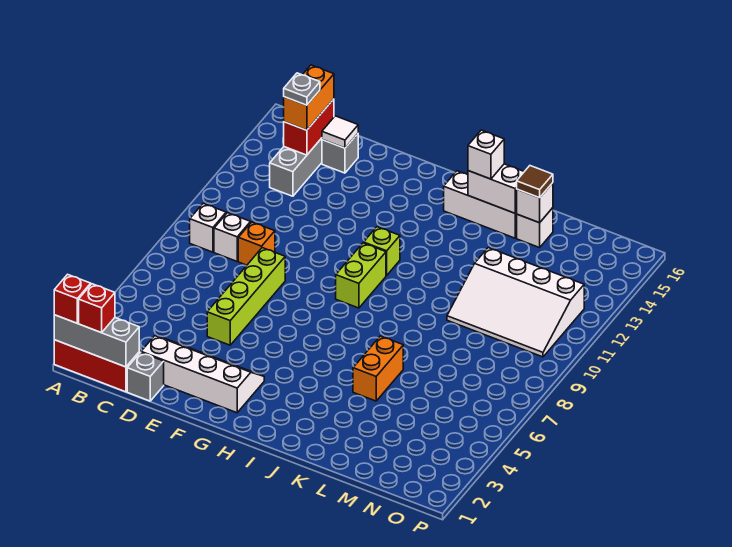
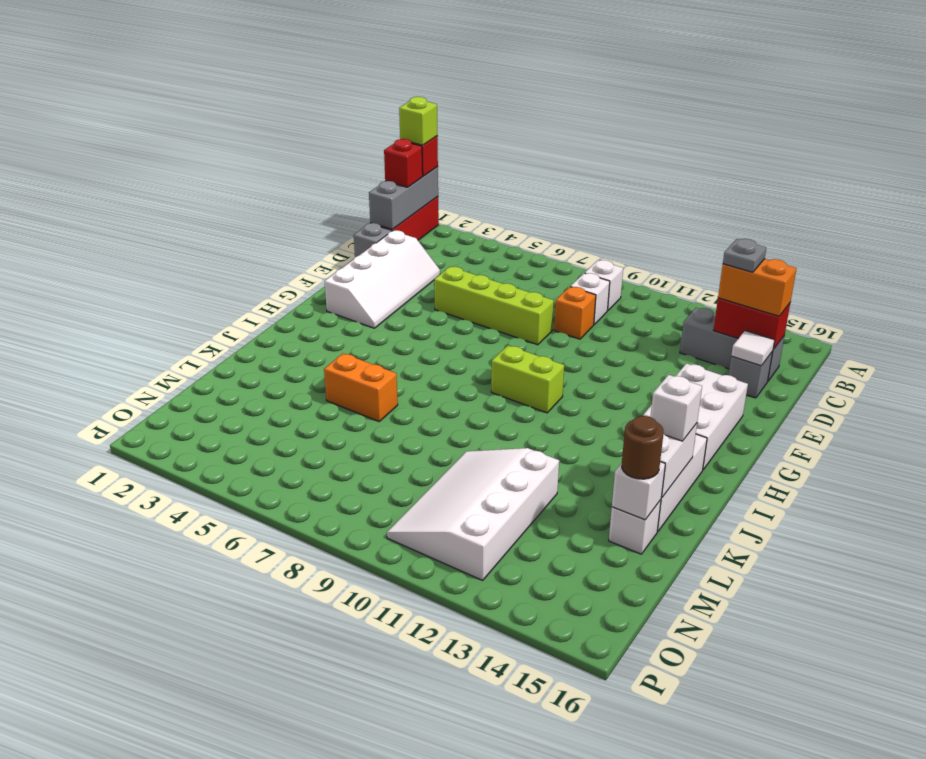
none -> white brick F14:H15 level 1
lime brick H11 level 1 -> lime brick A1 level 4
brown tile L15 level 3 -> brown round brick L15 level 3

